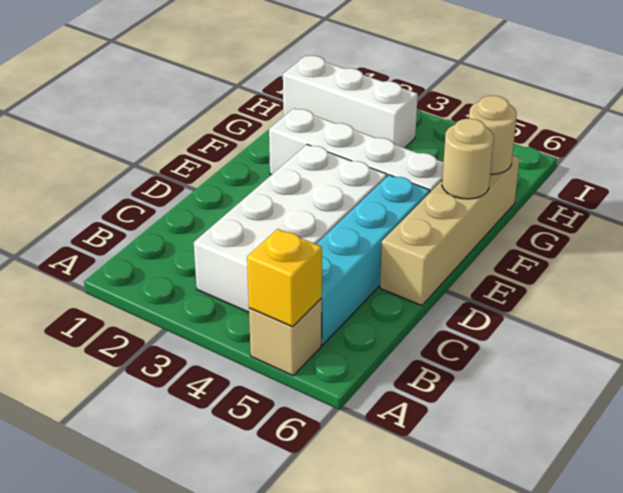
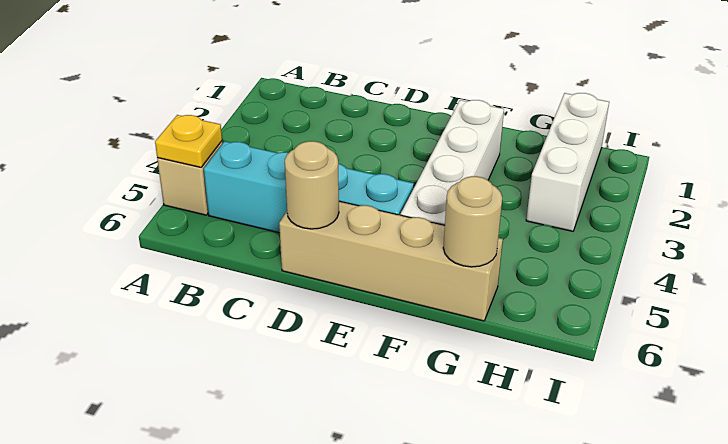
yellow brick A5 level 2 -> yellow plate A5 level 2
white brick B3:E4 level 1 -> none
tan round brick F6 level 2 -> tan round brick D6 level 2

